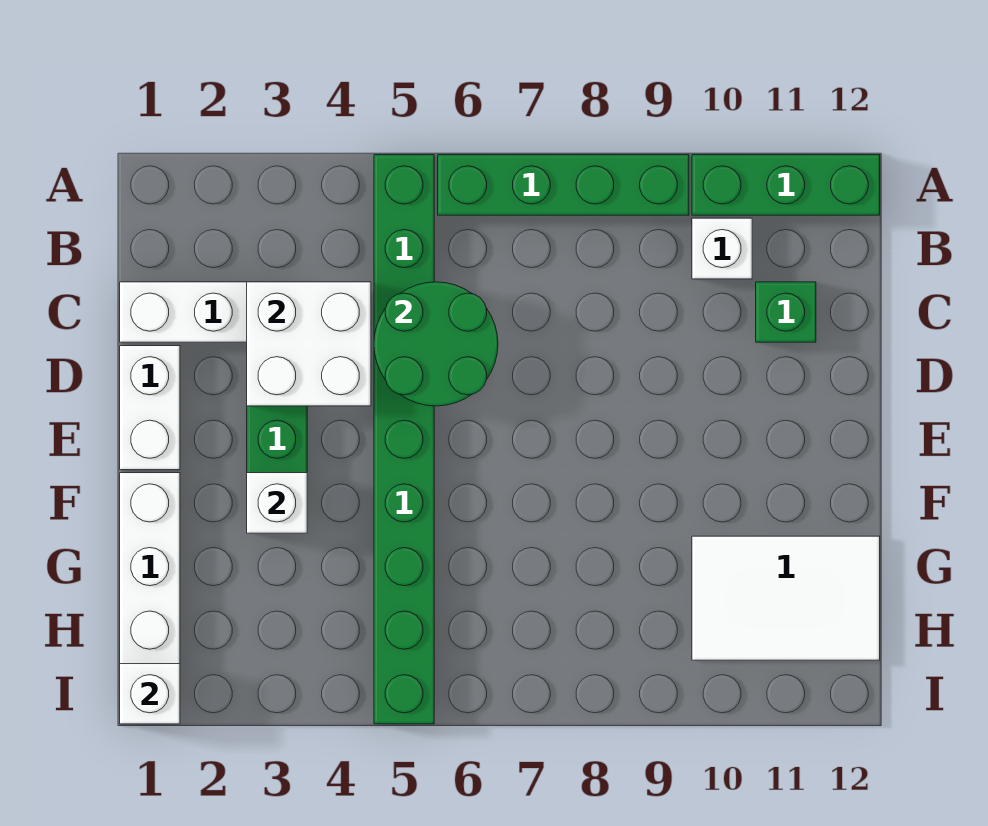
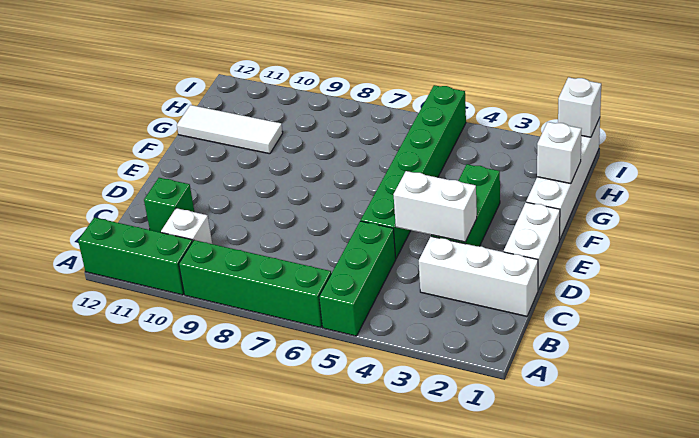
white brick C3:D4 level 2 -> white brick D3:D4 level 2
green round brick C5:D6 level 2 -> none
white brick F3 level 2 -> white brick G1 level 2
white tile G10:H12 level 1 -> white tile G10:G12 level 1

